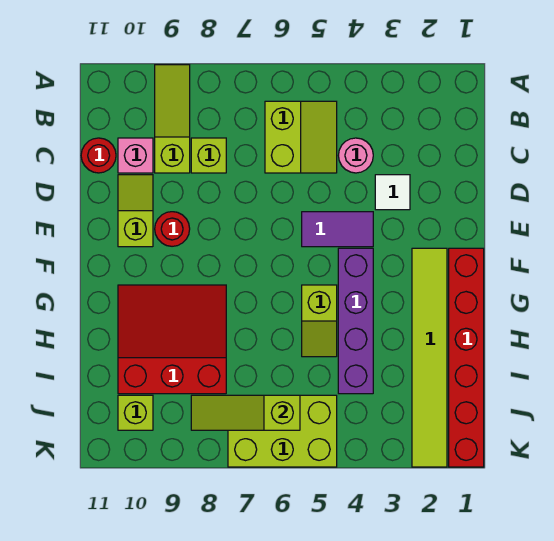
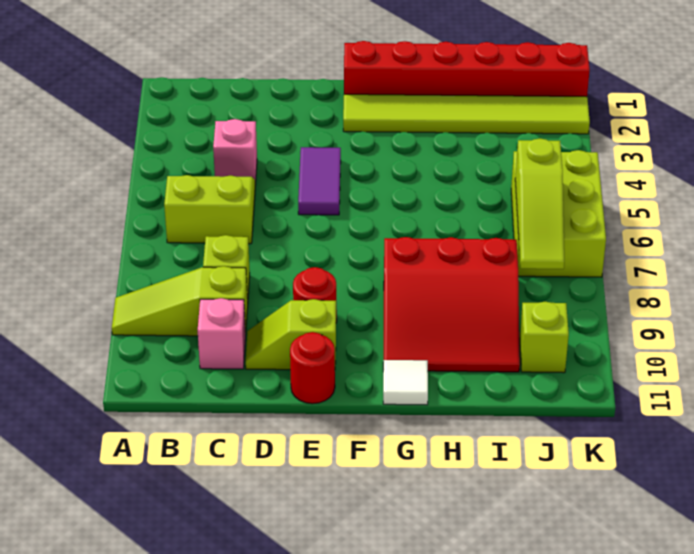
pink round brick C4 level 1 -> pink brick C4 level 1
red round brick C11 level 1 -> red round brick E11 level 1
white tile D3 level 1 -> white tile G11 level 1
purple brick F4:I4 level 1 -> none
lime slope G5:H5 level 1 top G -> none
red slope G8:I10 level 1 top I -> red slope G8:I10 level 1 top 8

